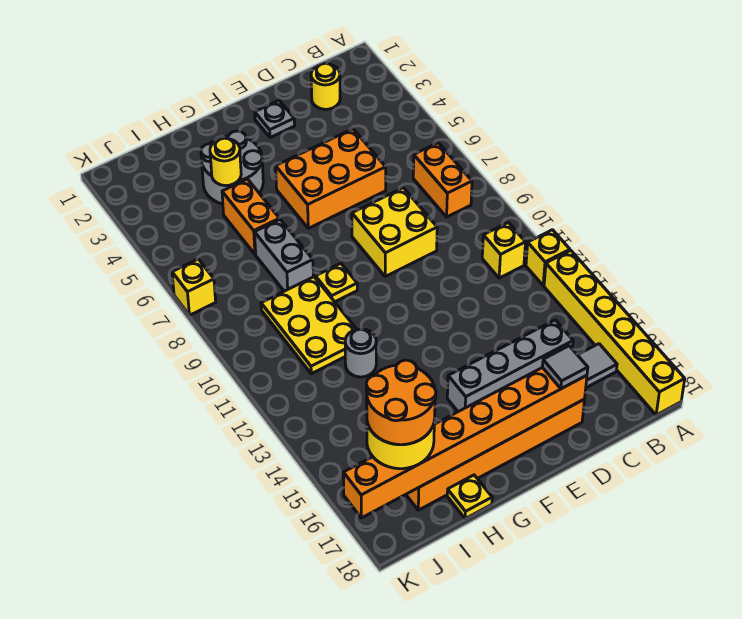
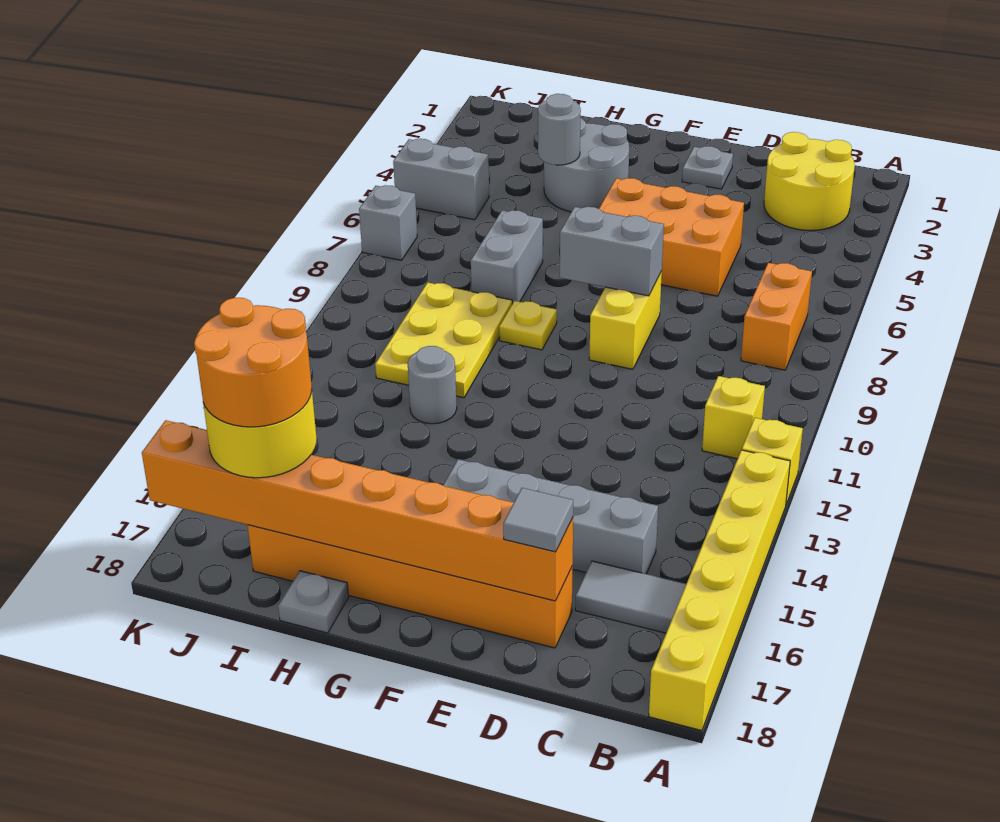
yellow round brick C2 level 1 -> yellow round brick B2:C3 level 1
yellow brick D8:E9 level 1 -> yellow brick E8:E9 level 1
none -> grey brick E8:F8 level 2
yellow round brick H4 level 2 -> grey round brick H4 level 2
orange brick H5:H6 level 1 -> none
yellow plate H18 level 1 -> grey plate H18 level 1
none -> grey brick J5:K5 level 1
yellow brick K7 level 1 -> grey brick K7 level 1

